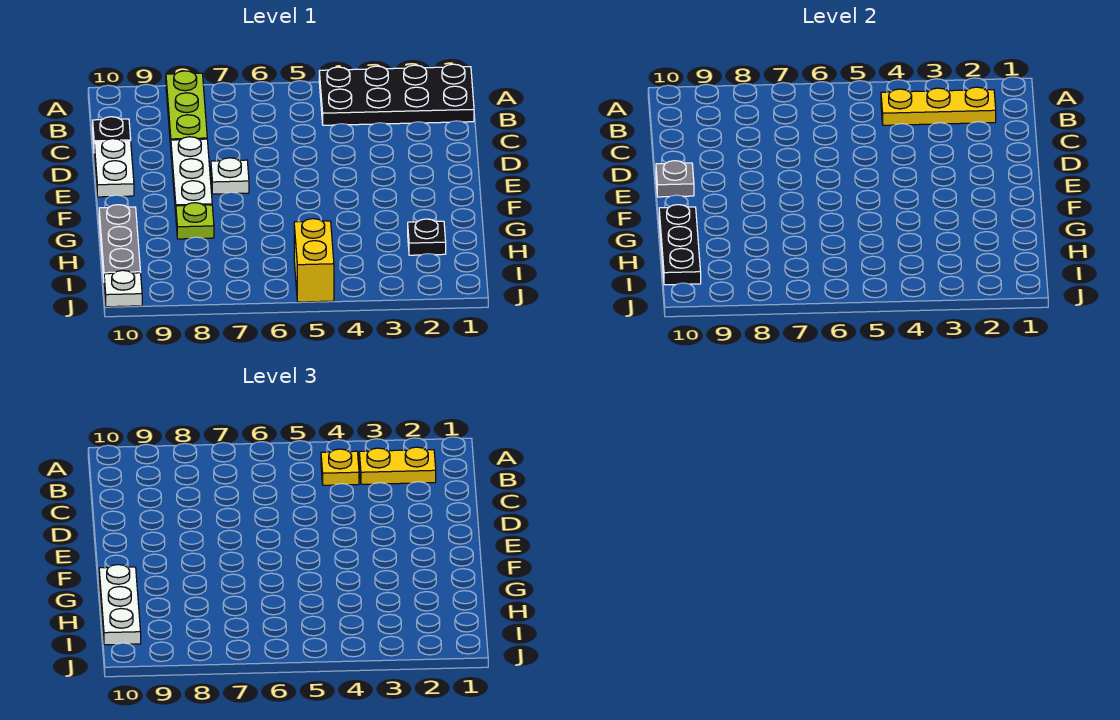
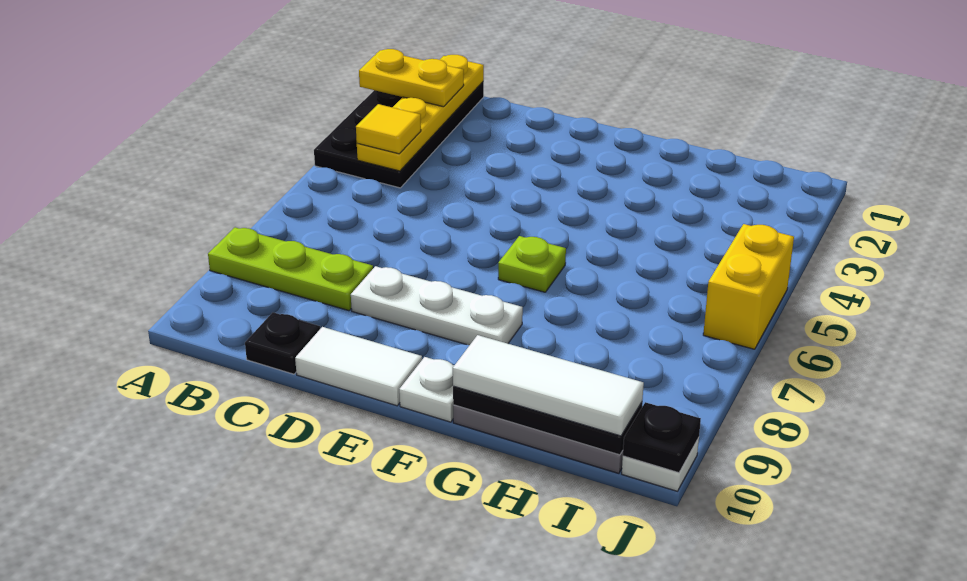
yellow plate B2:B4 level 2 -> yellow plate B1:B4 level 2
yellow plate B2:B3 level 3 -> yellow plate A2:B2 level 3
yellow plate B4 level 3 -> yellow tile B4 level 3
white plate D10:E10 level 1 -> white tile D10:E10 level 1
white plate E7 level 1 -> white plate F10 level 1
grey plate E10 level 2 -> none
lime plate G8 level 1 -> lime plate F6 level 1
white plate G10:I10 level 3 -> white tile G10:I10 level 3
black plate H2 level 1 -> black plate J10 level 2
yellow brick I5:J5 level 1 -> yellow brick J5:J6 level 1

